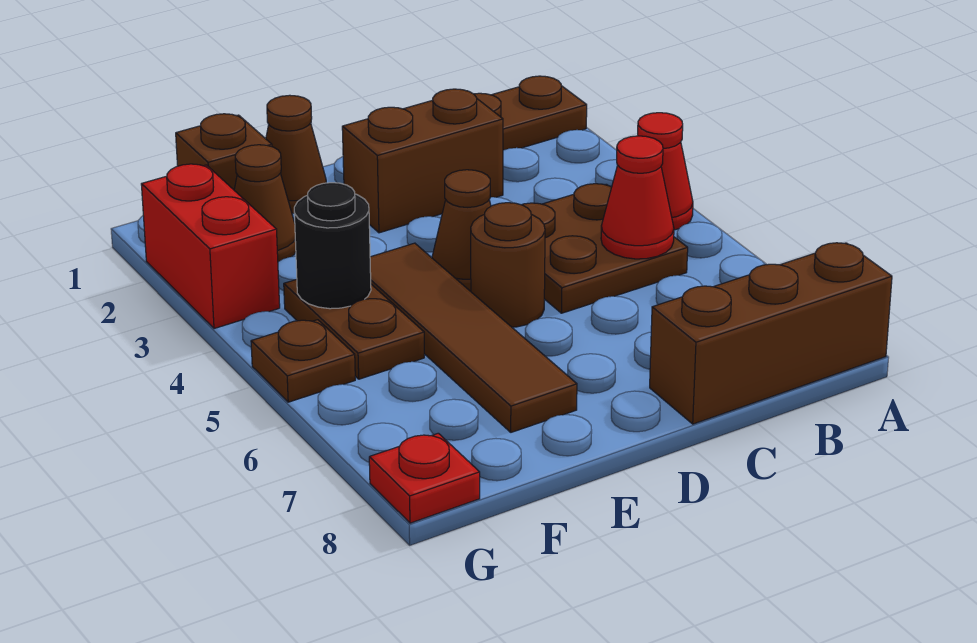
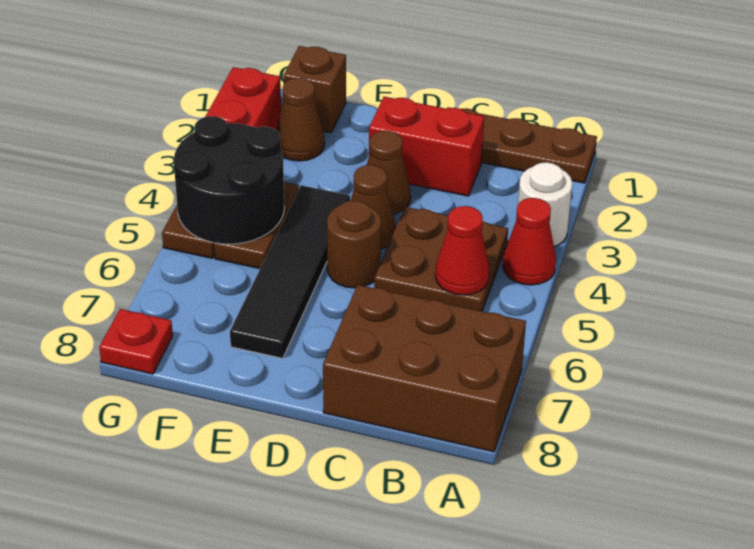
none -> white round brick A3 level 1
brown brick A8:C8 level 1 -> brown brick A7:C8 level 1
brown brick C2:D2 level 1 -> red brick C2:D2 level 1
brown cone E1 level 1 -> brown cone D3 level 1
brown tile E4:E7 level 1 -> black tile E4:E7 level 1
black round brick F4 level 2 -> black round brick F4:G5 level 2

